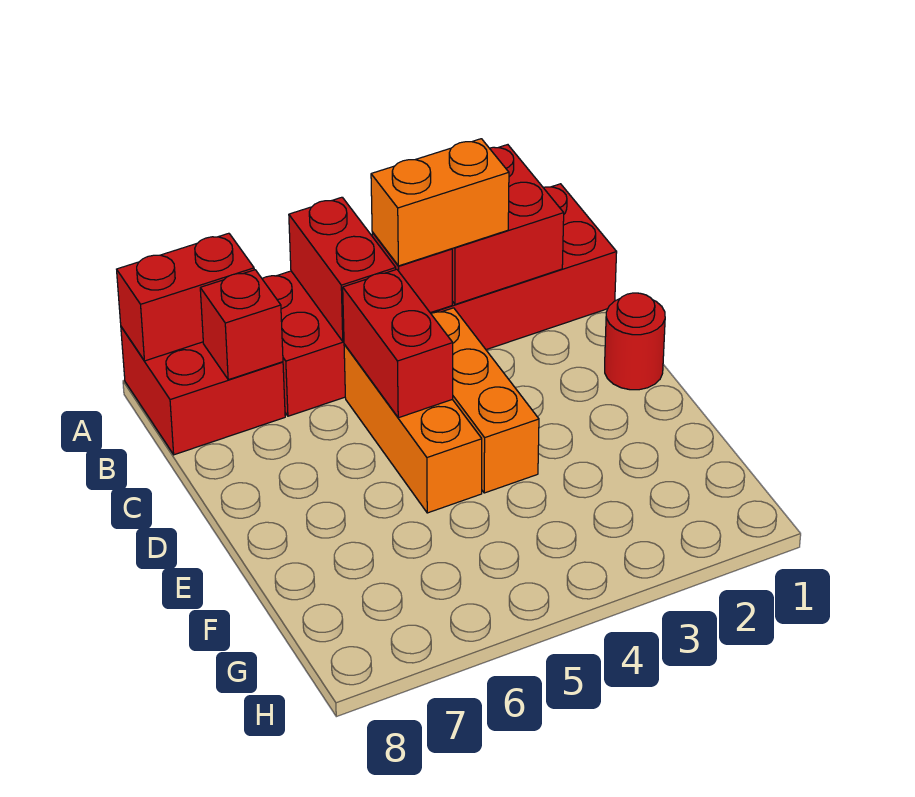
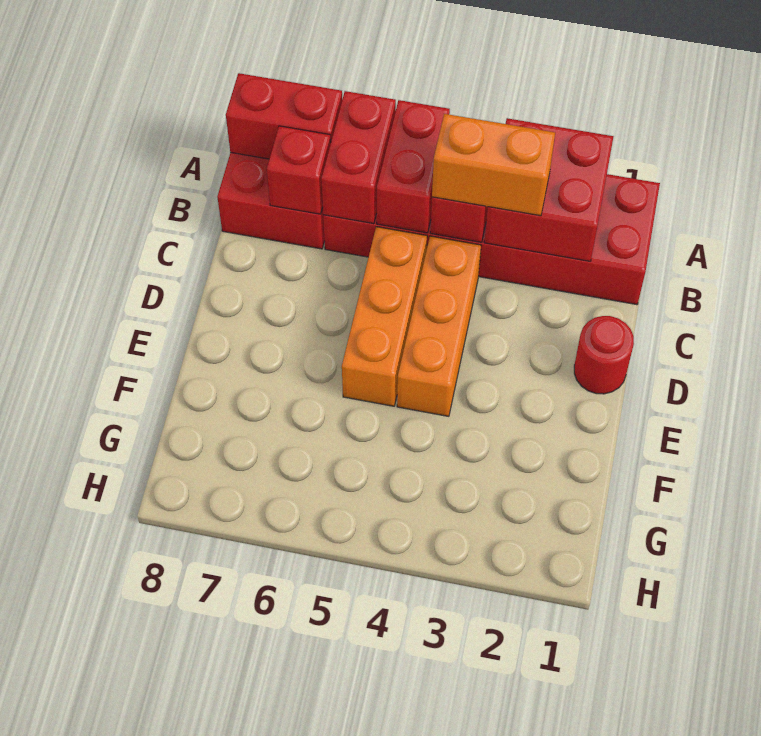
red brick C5:D5 level 2 -> red brick A6:B6 level 2

